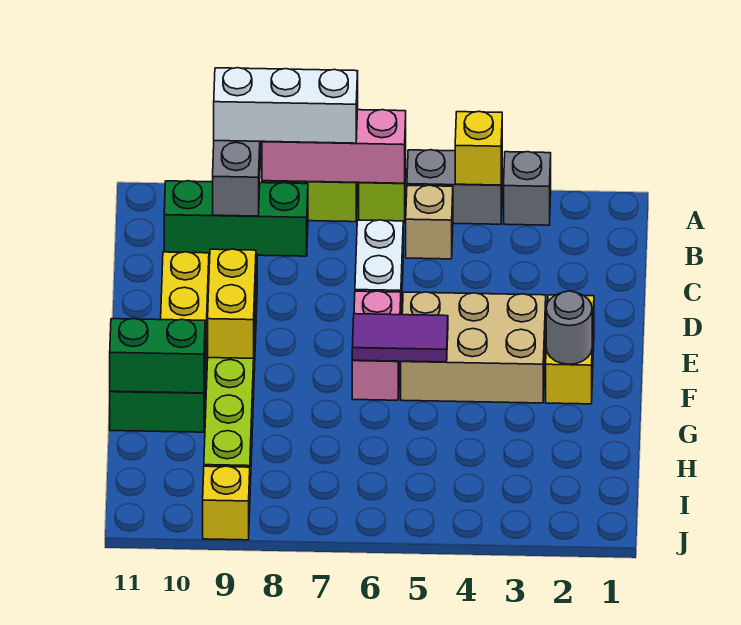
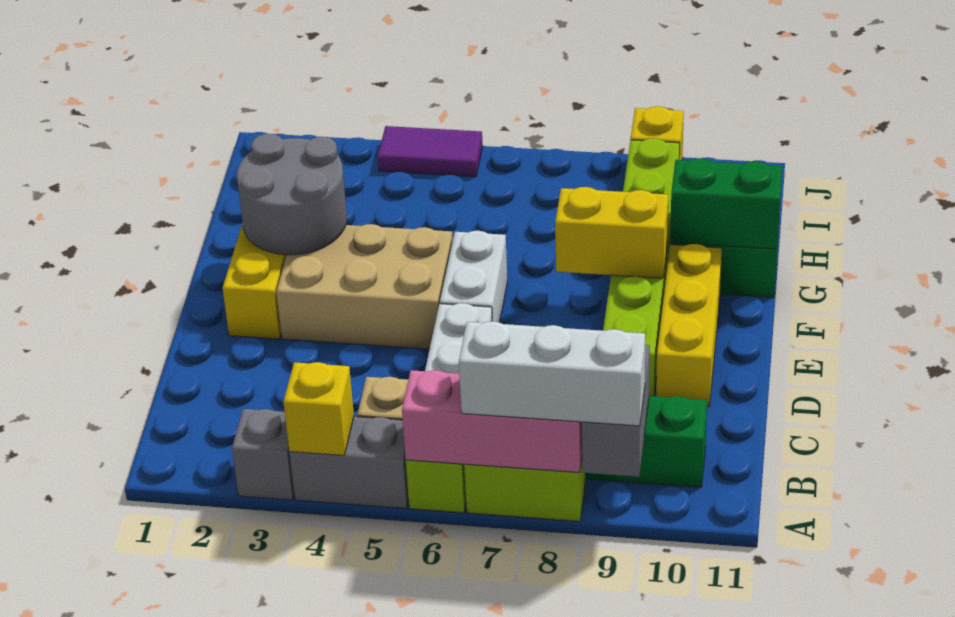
pink brick E6:F6 level 1 -> white brick E6:F6 level 1
yellow brick E9:F9 level 2 -> yellow brick F8:F9 level 2
grey round brick F2 level 2 -> grey round brick F2:G3 level 2
purple tile F5:F6 level 2 -> purple tile J4:J5 level 1

